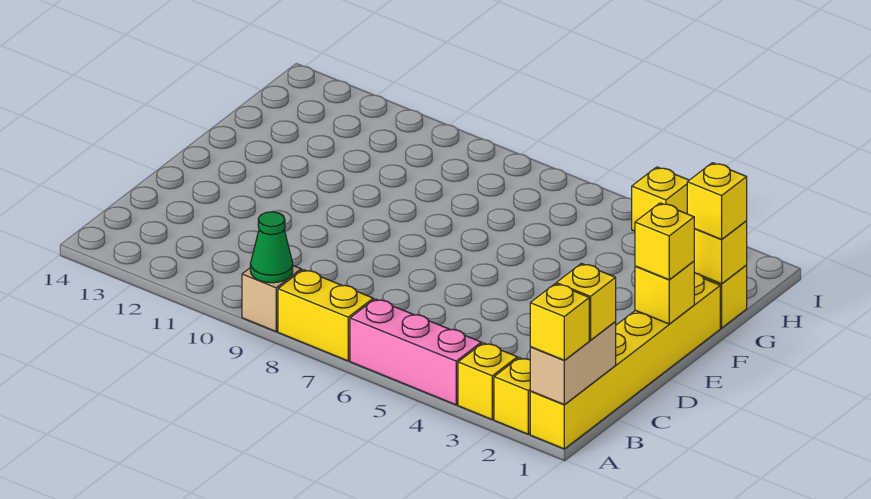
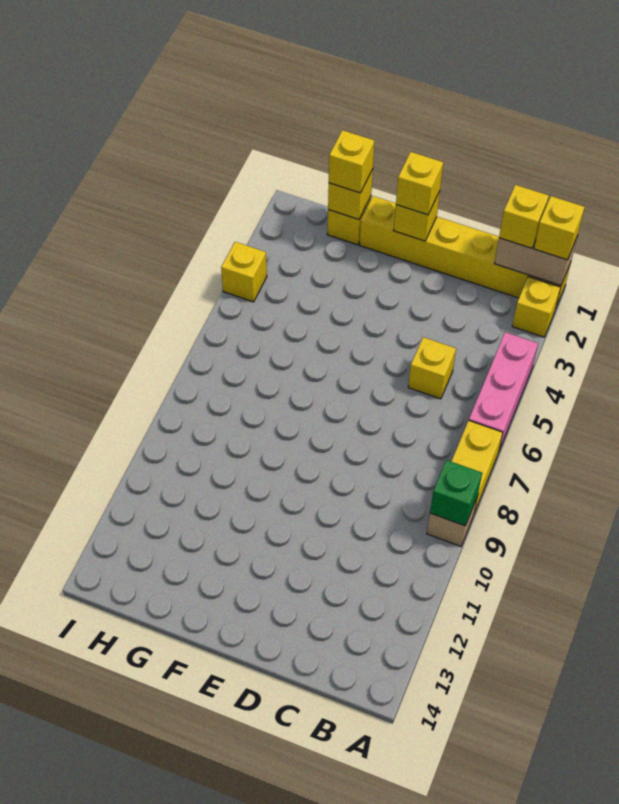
yellow brick A3 level 1 -> yellow brick C5 level 1
green cone A9 level 2 -> green brick A9 level 2

